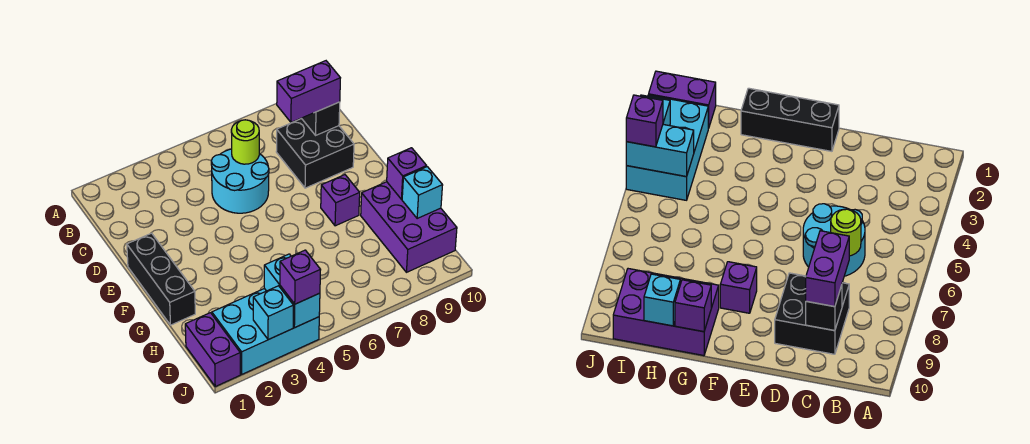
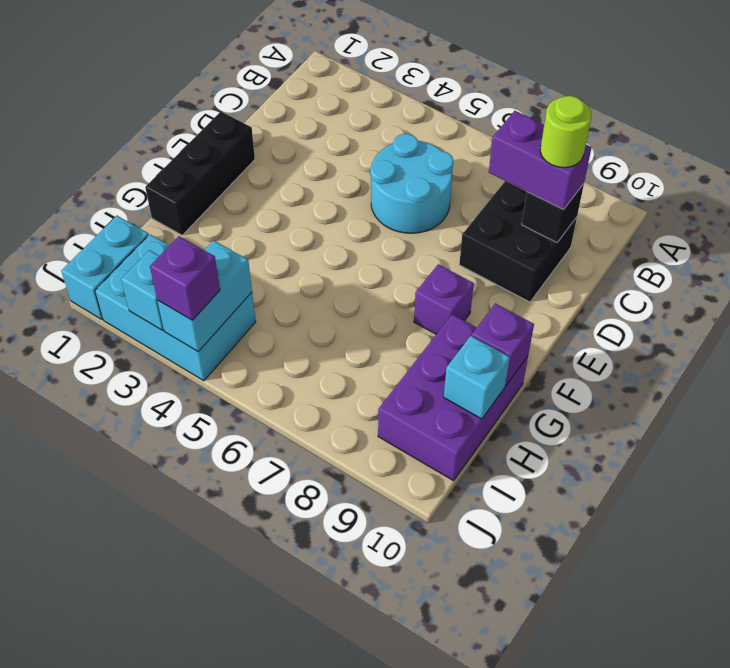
lime round brick C6 level 2 -> lime round brick C9 level 4
purple brick I1:J1 level 1 -> cyan brick I1:J1 level 1

